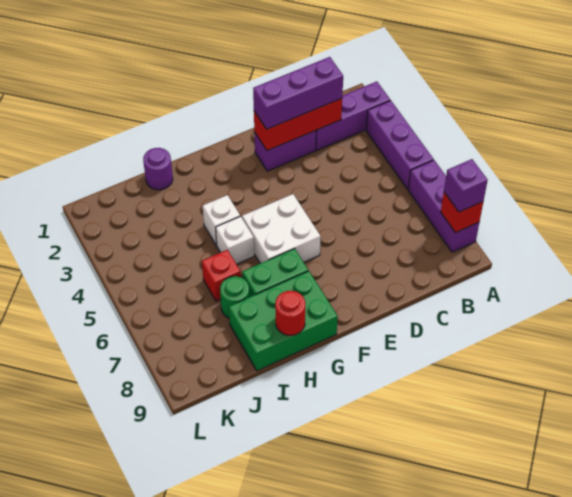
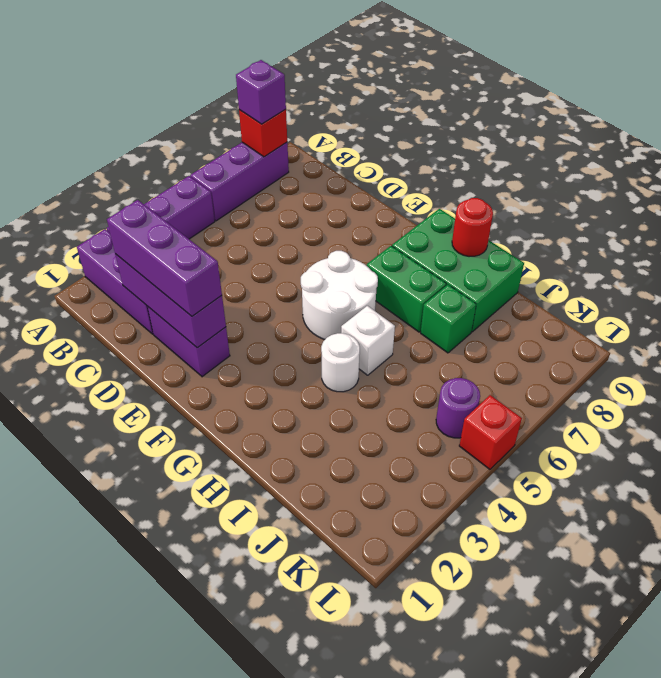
red brick C2:E2 level 2 -> purple brick C2:E2 level 2
white brick F5:G6 level 1 -> white round brick F5:G6 level 1
white brick H4 level 1 -> white round brick H4 level 1
purple round brick I1 level 1 -> purple round brick K5 level 1
red brick I6 level 1 -> red brick L5 level 1
green round brick I7 level 1 -> green brick I7 level 1

